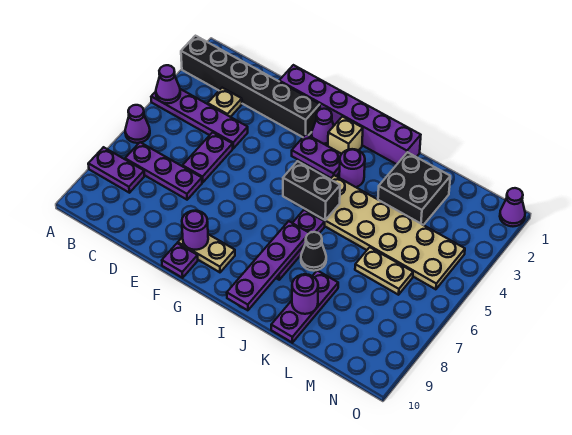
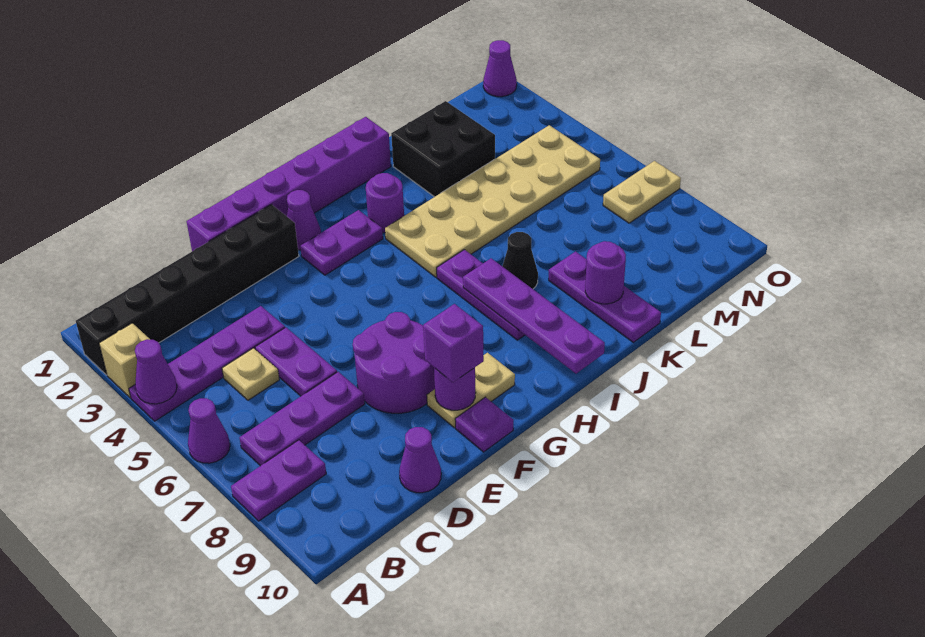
tan plate C3 level 1 -> tan plate C5 level 1
none -> purple cone D10 level 1
none -> purple round brick E7:F8 level 1
none -> purple brick F9 level 3
tan brick H2 level 1 -> tan brick A3 level 1
black brick H5:I5 level 2 -> none
tan plate L6:M6 level 1 -> tan plate N7:O7 level 1

